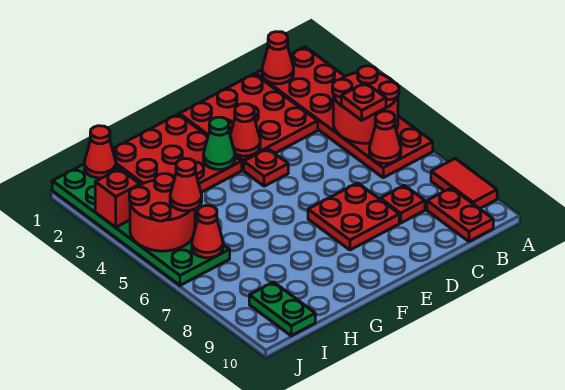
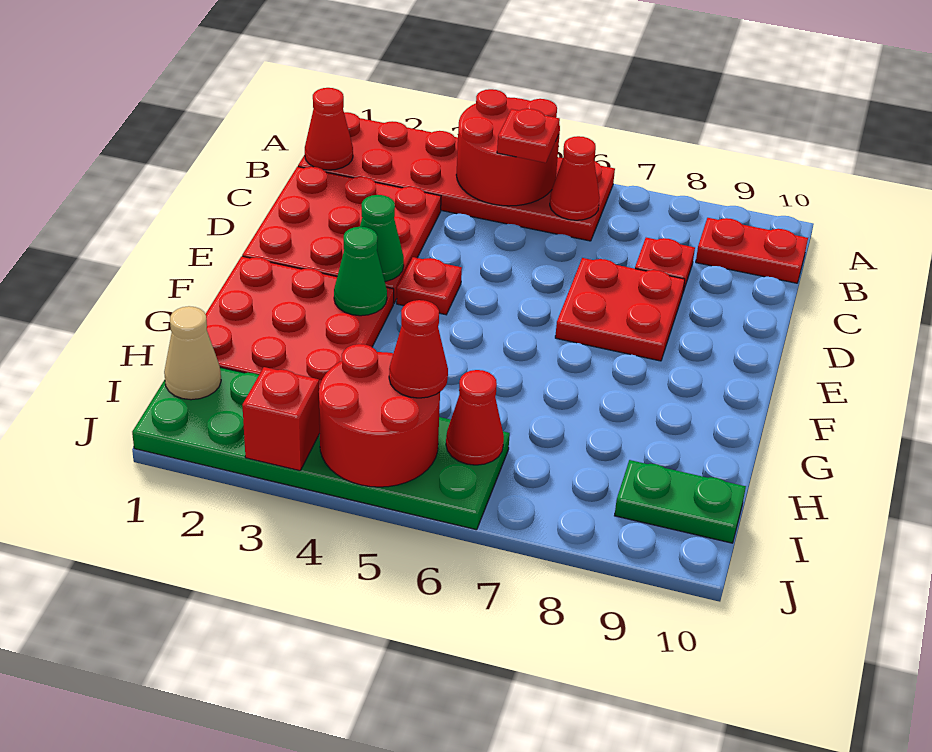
red tile A8:A9 level 1 -> none
red cone E3 level 2 -> green cone E3 level 2
red cone I1 level 2 -> tan cone I1 level 2

